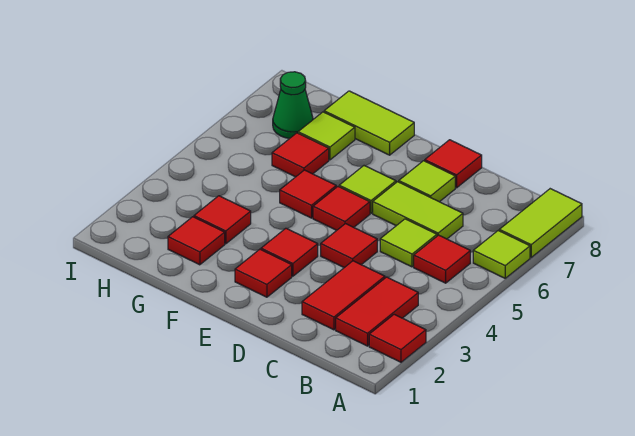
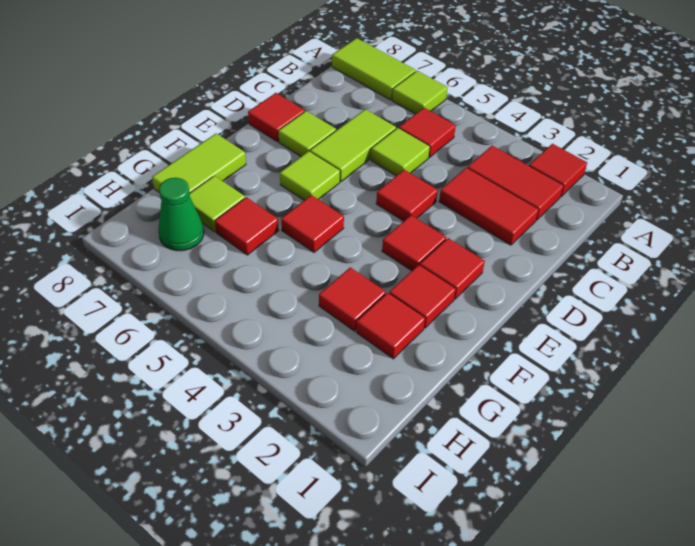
red tile E5 level 1 -> red tile F2 level 1

